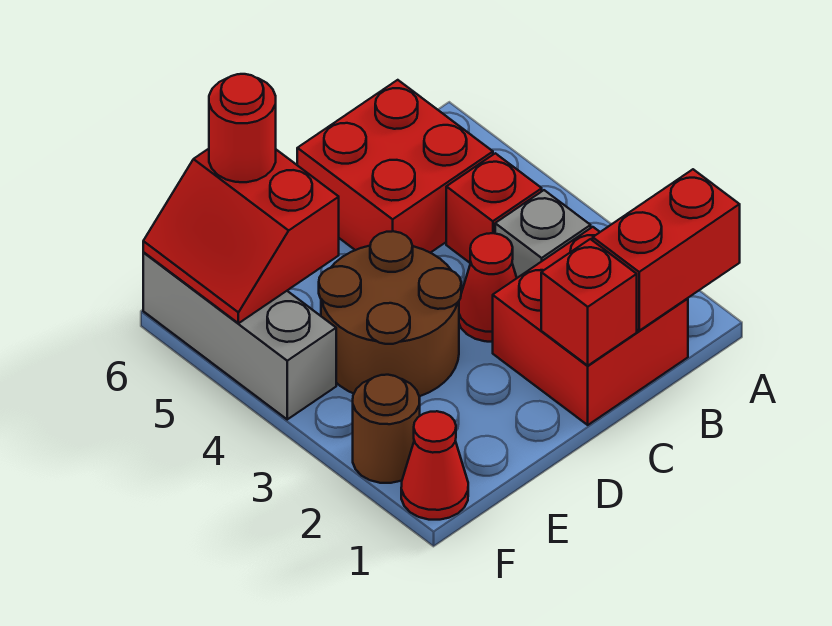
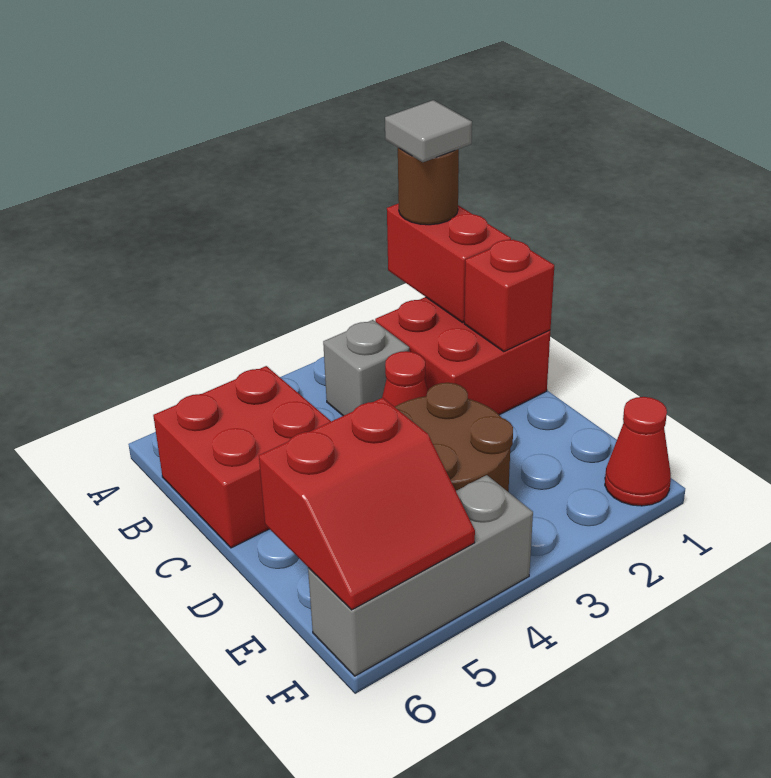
none -> grey tile A1 level 4
red brick B4 level 1 -> none
red round brick E6 level 3 -> none
brown round brick F2 level 1 -> brown round brick A1 level 3

